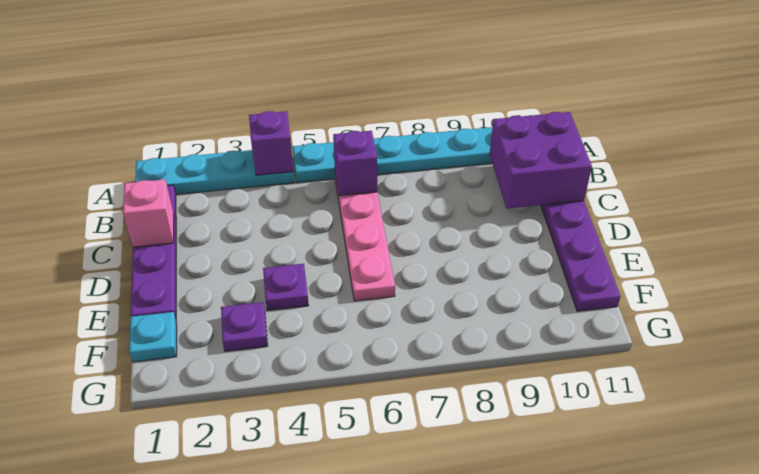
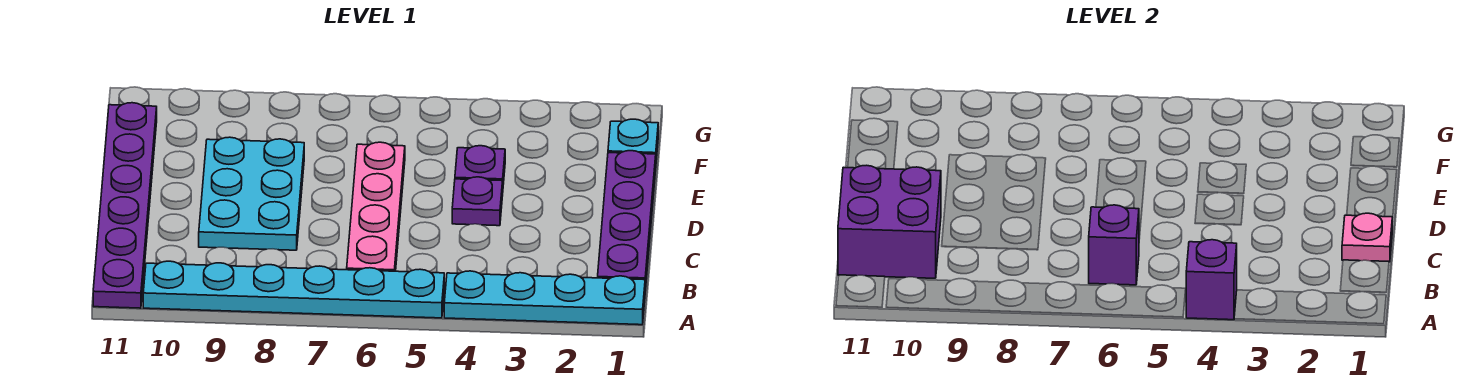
pink brick C1 level 2 -> pink plate C1 level 2
none -> cyan plate C8:E9 level 1
purple plate F3 level 1 -> purple plate D4 level 1

